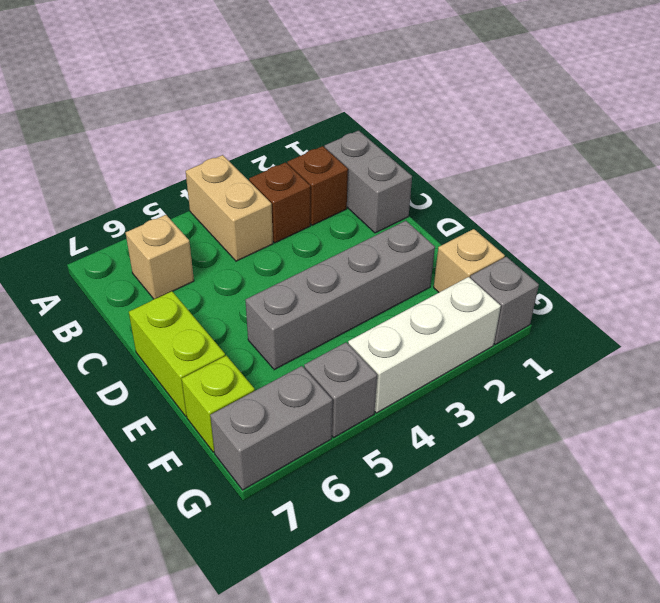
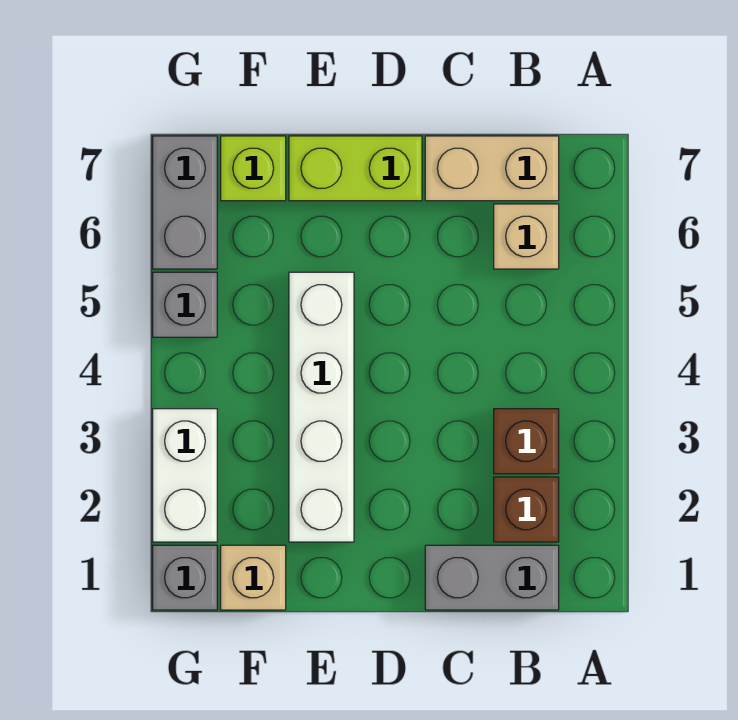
tan brick A4:B4 level 1 -> tan brick B7:C7 level 1
grey brick E2:E5 level 1 -> white brick E2:E5 level 1
white brick G2:G4 level 1 -> white brick G2:G3 level 1

